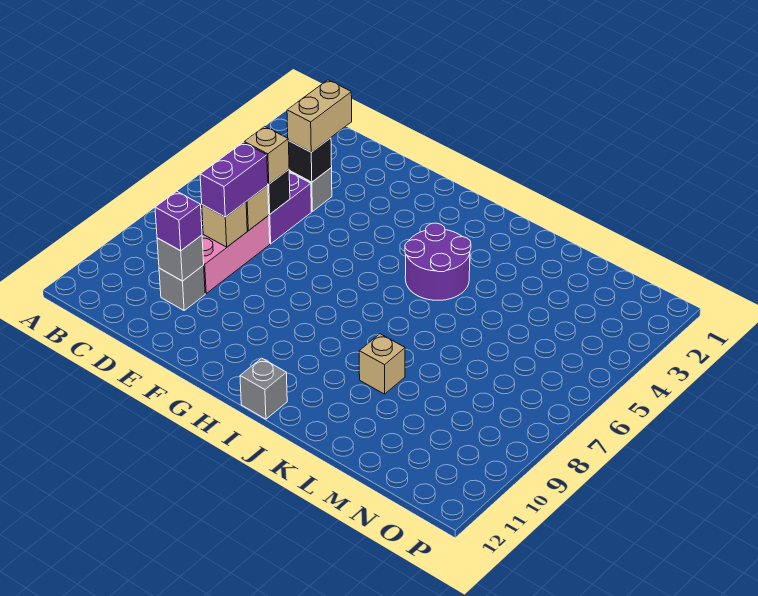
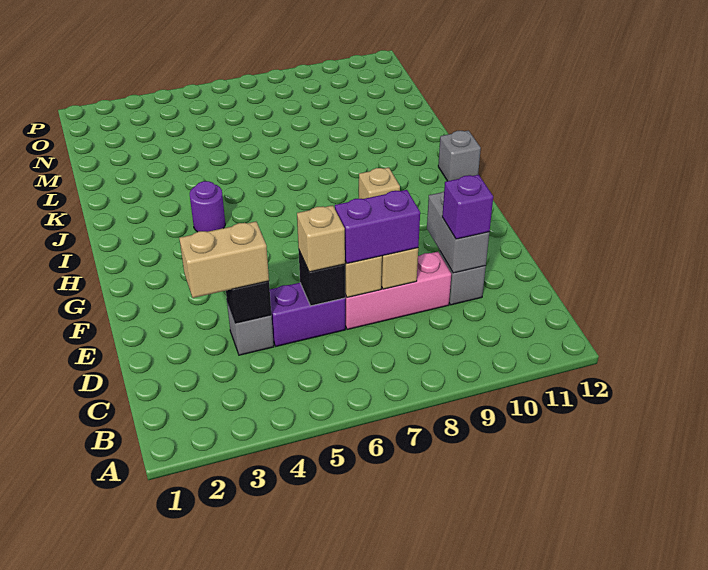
grey brick D10 level 2 -> grey brick D10:E10 level 2
purple round brick I4:J5 level 1 -> purple round brick I4 level 1
tan brick K9 level 1 -> tan brick H9 level 1

